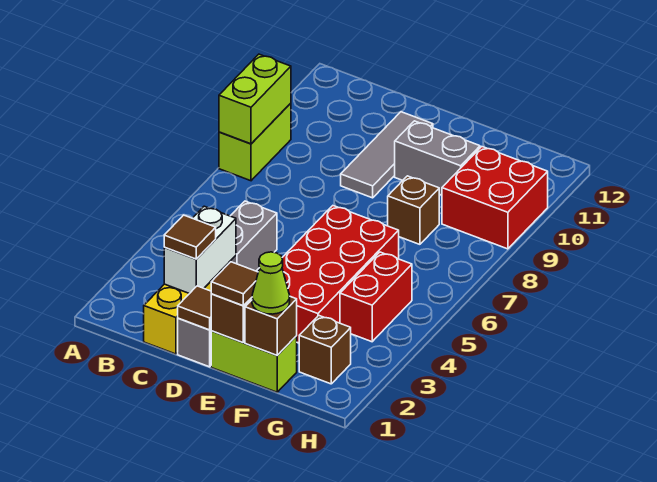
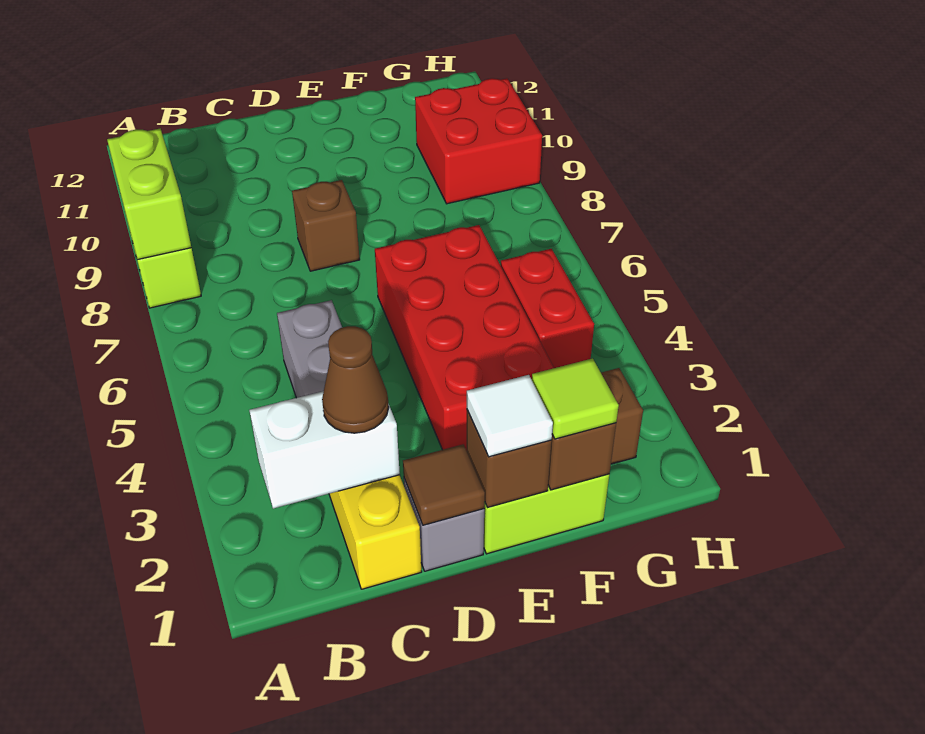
white brick C2:C3 level 2 -> white brick B2:C2 level 2
brown tile C2 level 3 -> brown cone C2 level 3
grey tile D9:D11 level 1 -> none
brown tile E1 level 3 -> white tile E1 level 3
grey brick E10:F10 level 1 -> none
lime cone F1 level 3 -> lime tile F1 level 3
brown brick F8 level 1 -> brown brick D8 level 1

